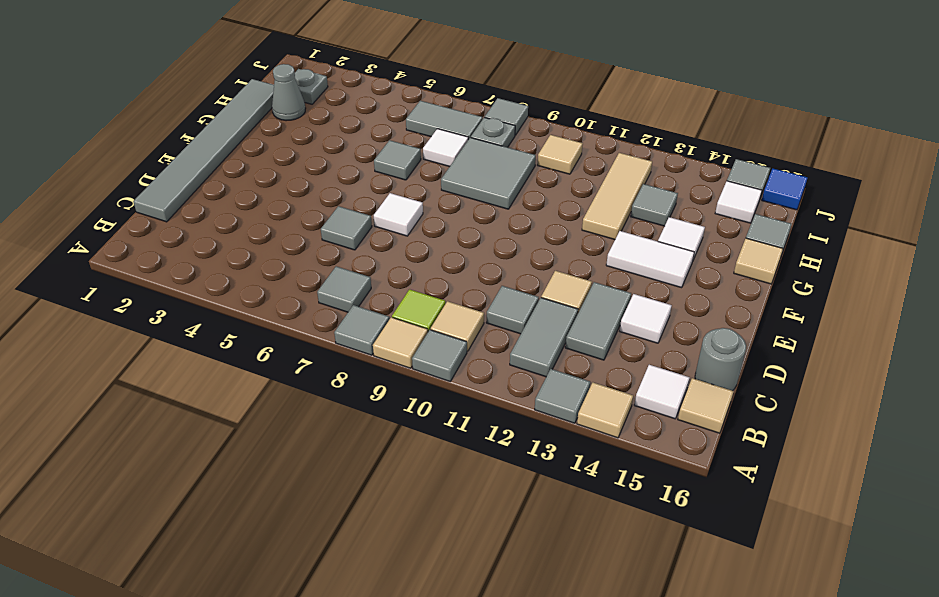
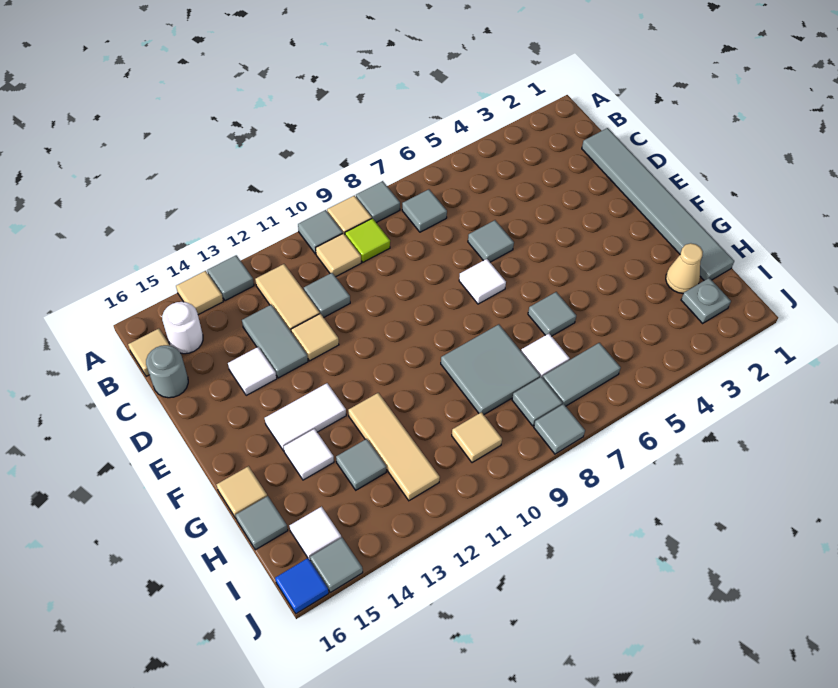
grey tile B12:C12 level 1 -> tan tile B12:C12 level 1
white tile B15 level 1 -> white round brick B15 level 1
grey cone H2 level 1 -> tan cone H2 level 1
grey plate I8 level 1 -> grey tile I8 level 1

